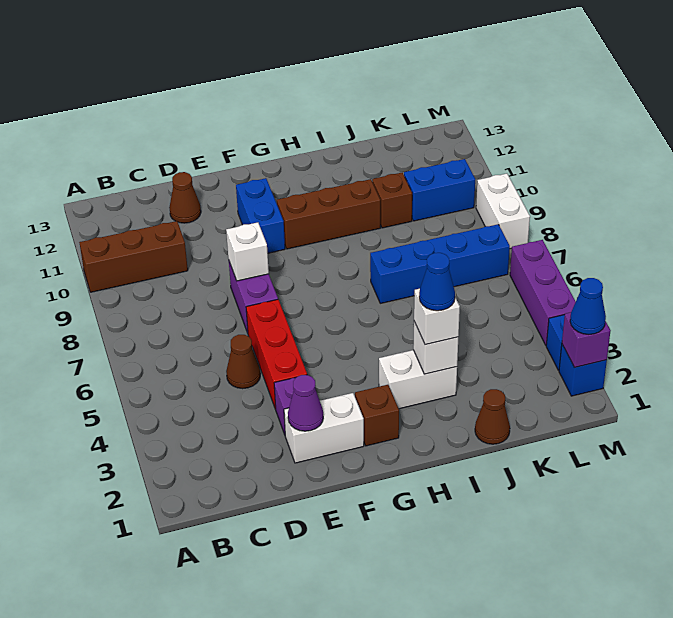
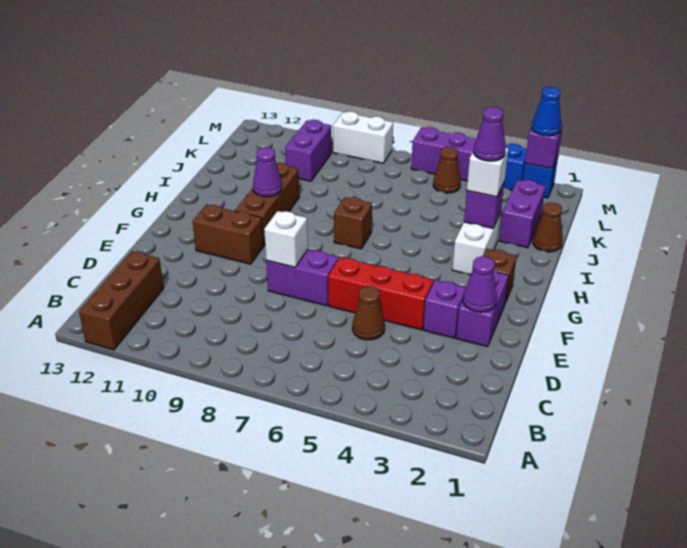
brown brick A10:C10 level 1 -> brown brick A12:C12 level 1
brown cone D12 level 1 -> brown cone L5 level 1
white brick E2:F2 level 1 -> purple brick E2:F2 level 1
blue brick F10:F11 level 1 -> brown brick F10:F11 level 1
none -> purple cone H10 level 2
white brick I3 level 2 -> purple brick I3 level 2
blue cone I3 level 4 -> purple cone I3 level 4
blue brick I7:L7 level 1 -> none
none -> purple brick J2:K2 level 1
brown brick J10 level 1 -> brown brick H7 level 1
blue brick K10:L10 level 1 -> purple brick K10:L10 level 1

